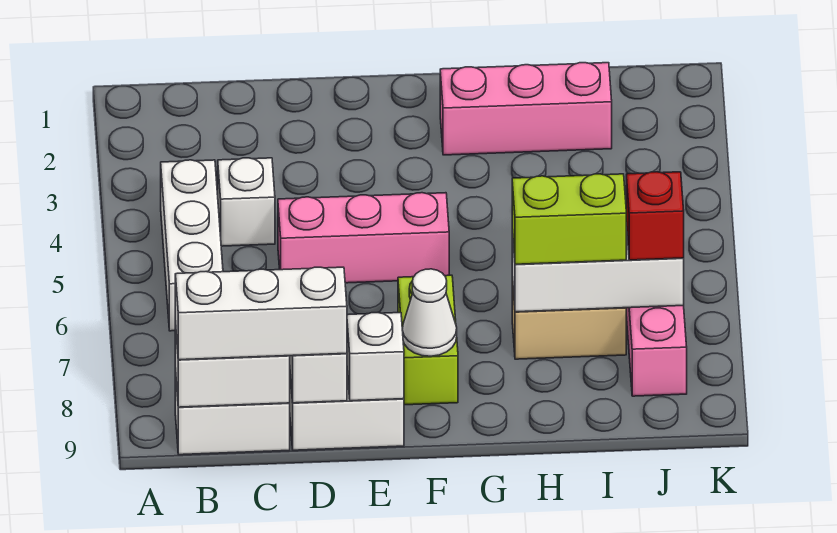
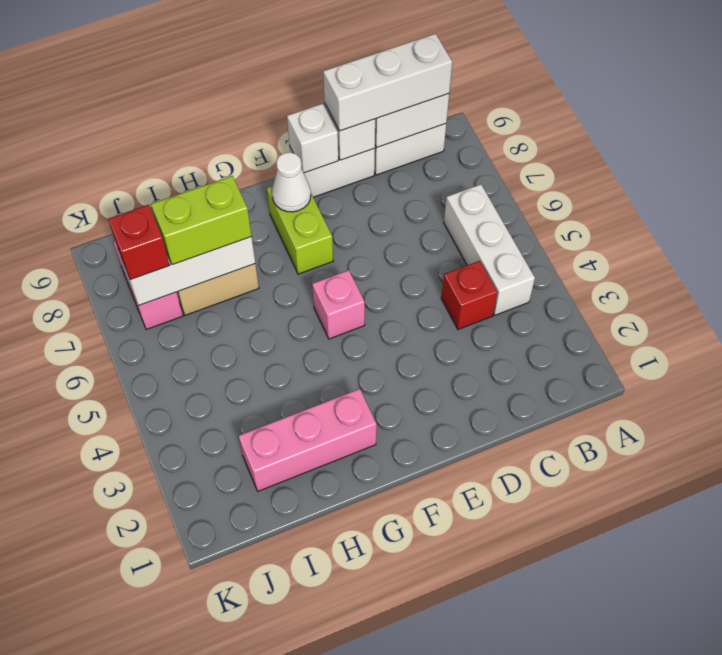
white brick C4 level 1 -> red brick C4 level 1
pink brick D5:F5 level 1 -> pink brick F5 level 1

